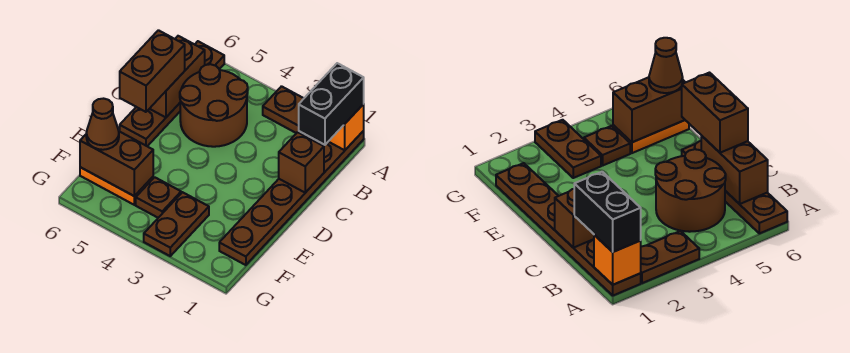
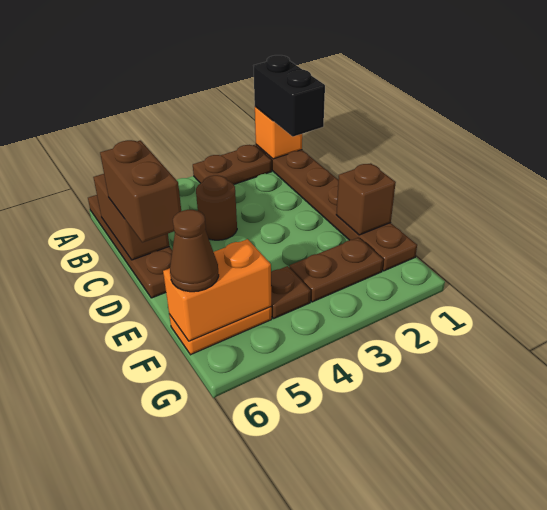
brown round brick B4:C5 level 1 -> brown round brick C4 level 1
brown brick C1 level 2 -> brown brick E1 level 2
brown plate F3:G3 level 1 -> brown plate F2:F3 level 1
brown brick F5:F6 level 2 -> orange brick F5:F6 level 2

